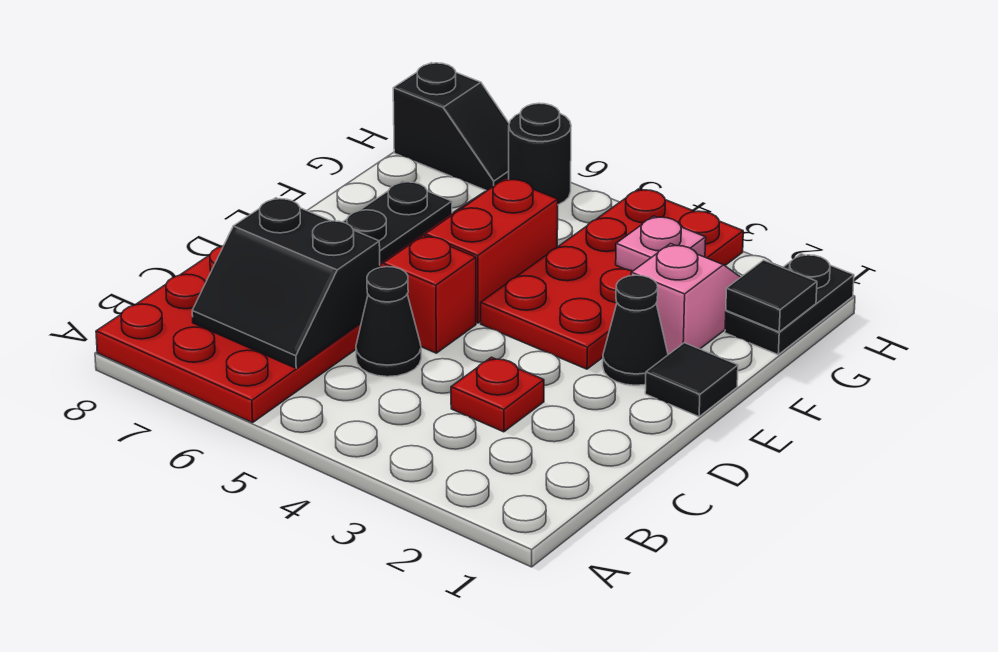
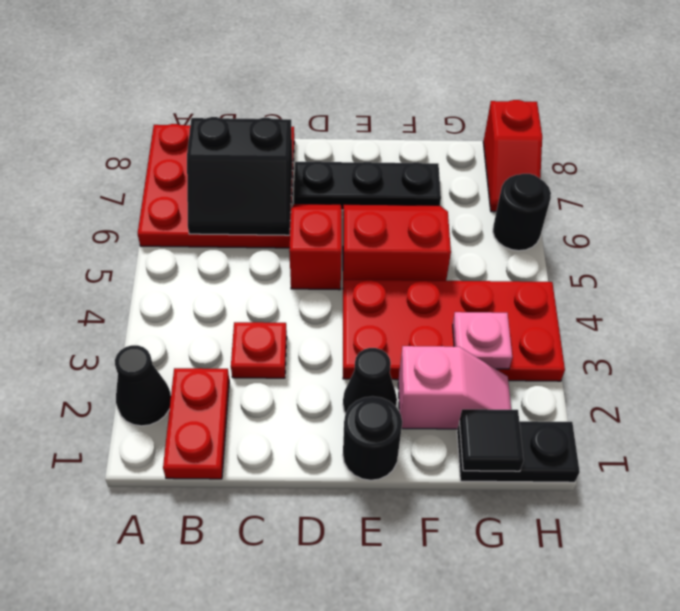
none -> red plate B1:B2 level 1
black slope B6:C7 level 2 top C -> black slope B6:C7 level 2 top 7
black cone C5 level 1 -> black cone A2 level 1
black tile E1 level 1 -> black round brick E1 level 1
black slope H7:H8 level 1 top 8 -> red slope H7:H8 level 1 top 8

